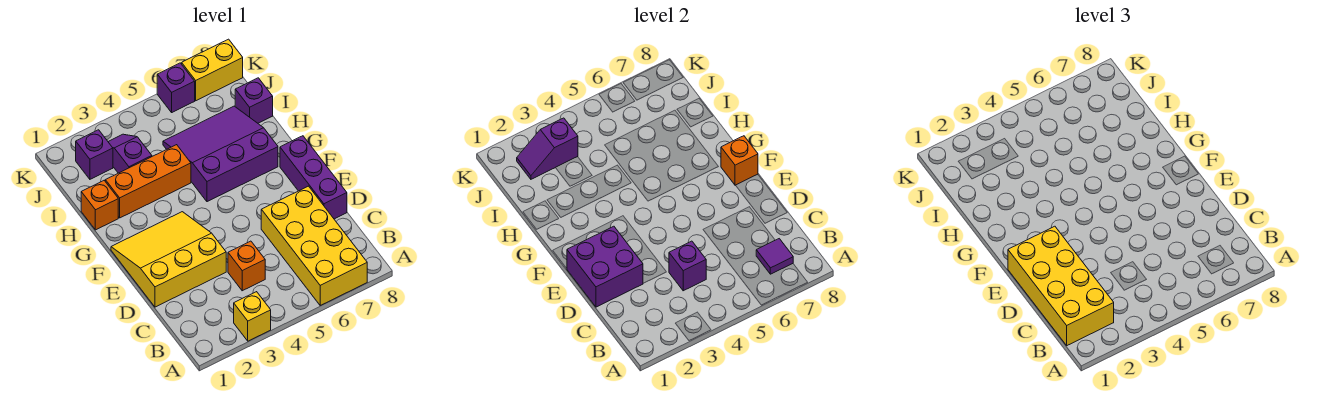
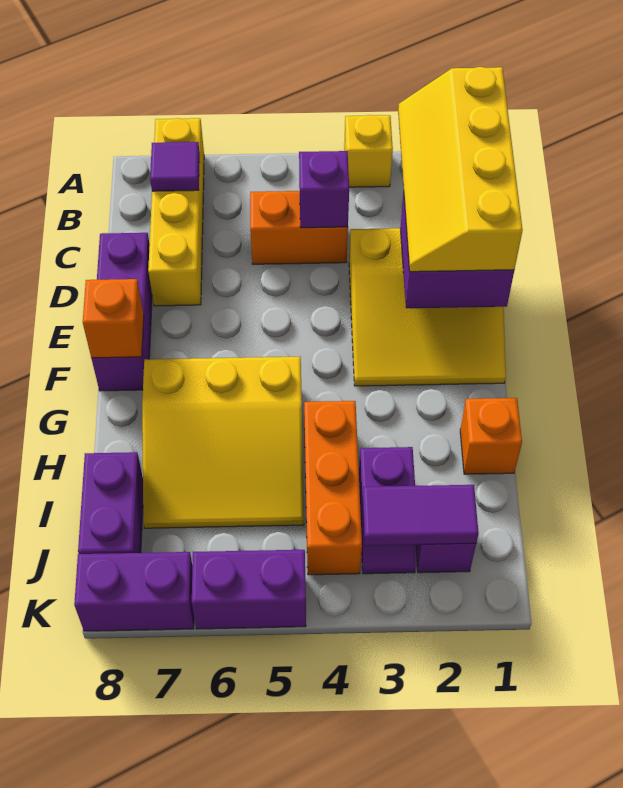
yellow brick A6:D7 level 1 -> yellow brick A7:D7 level 1
yellow brick B1:E2 level 3 -> yellow slope B1:E2 level 3 top 1
orange brick C4 level 1 -> orange brick C4:C5 level 1
purple slope G5:I7 level 1 top G -> yellow slope G5:I7 level 1 top G
orange brick H2:H4 level 1 -> orange brick H4:J4 level 1
purple brick I8 level 1 -> purple brick I8:J8 level 1
purple slope J2:J3 level 2 top 3 -> purple tile J2:J3 level 2
purple brick K6 level 1 -> purple brick K5:K6 level 1
yellow brick K7:K8 level 1 -> purple brick K7:K8 level 1

